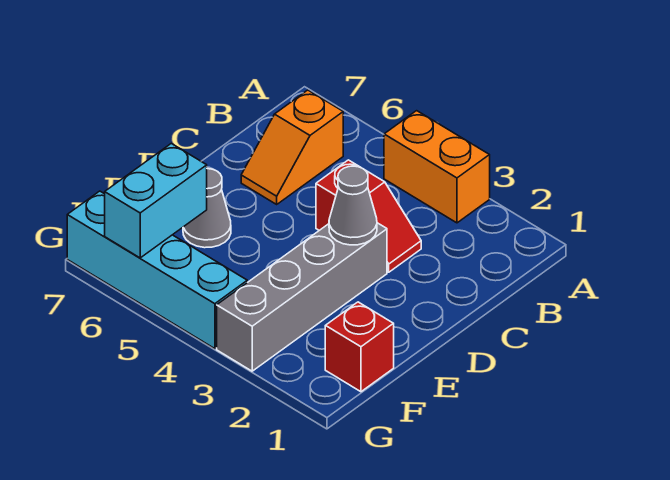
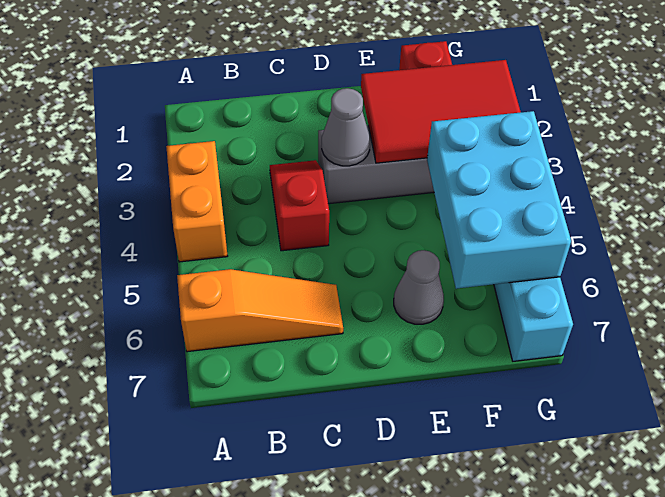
orange slope B6:C6 level 1 top B -> orange slope A6:C6 level 1 top A
none -> red tile E2:G3 level 2
cyan brick F6:G6 level 2 -> cyan brick F4:G6 level 2

